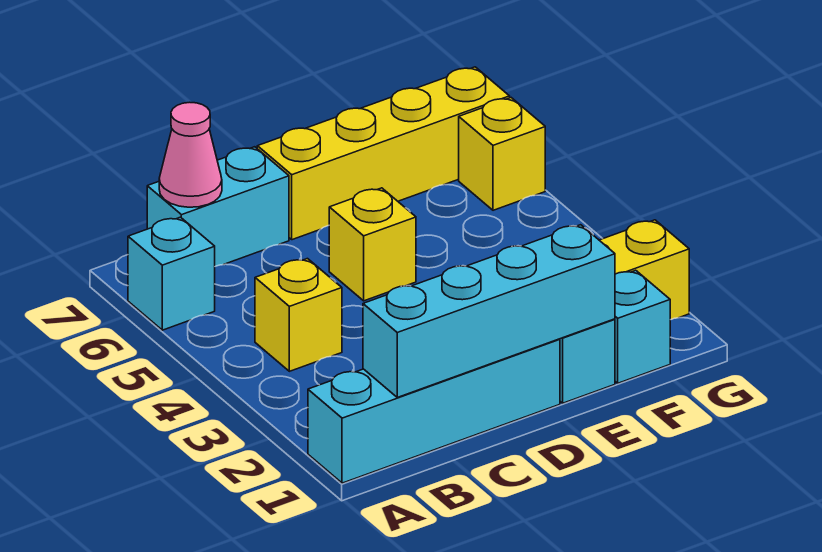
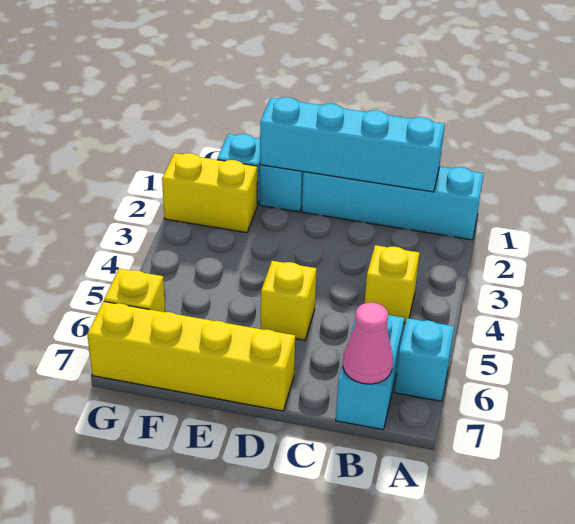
cyan brick B7:C7 level 1 -> cyan brick B6:B7 level 1

